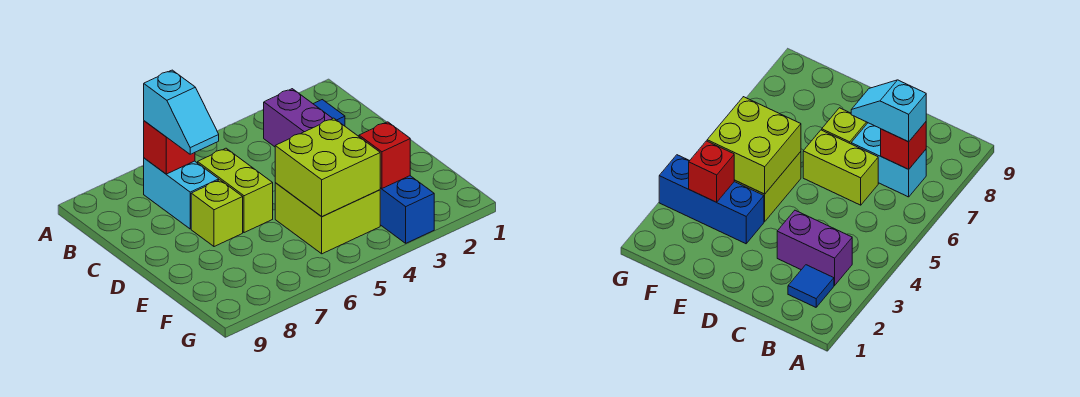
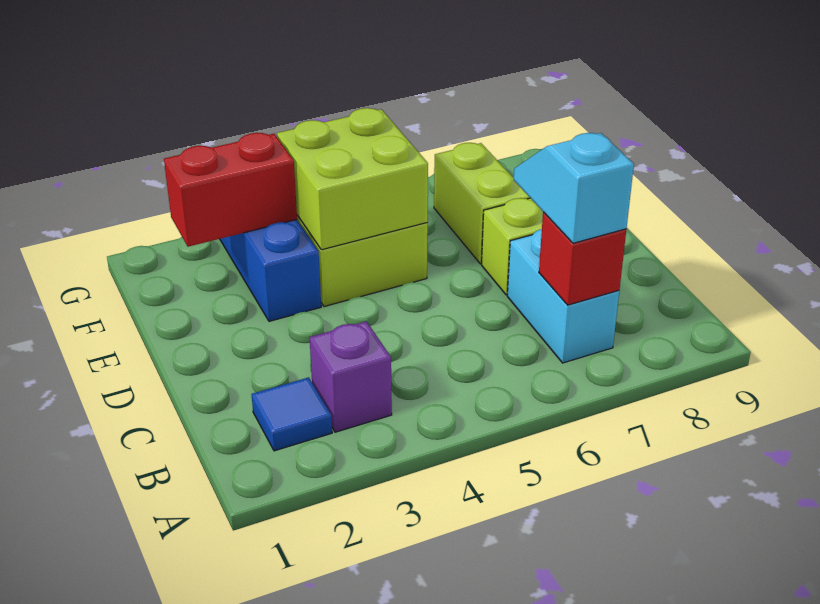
purple brick B3:C3 level 1 -> purple brick B3 level 1
lime brick C6:D6 level 1 -> lime brick E7:F7 level 1
red brick F3 level 2 -> red brick F2:F3 level 2

